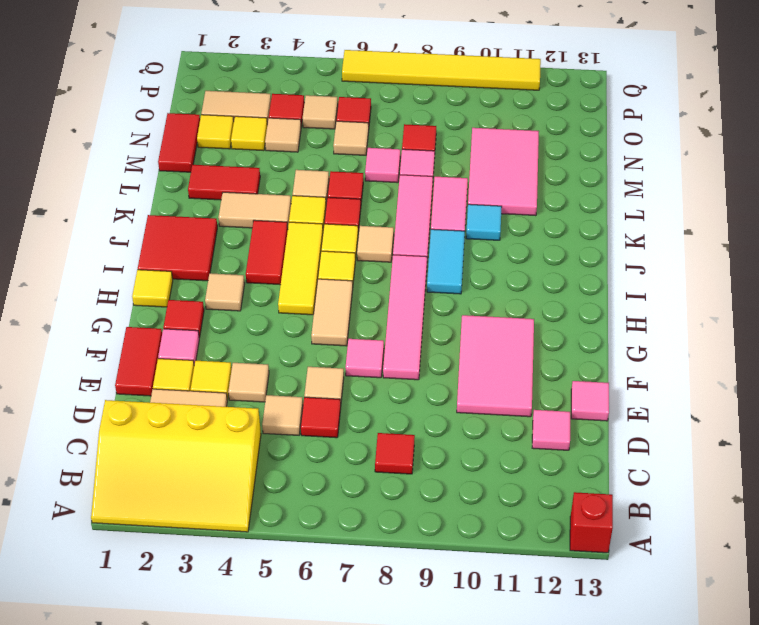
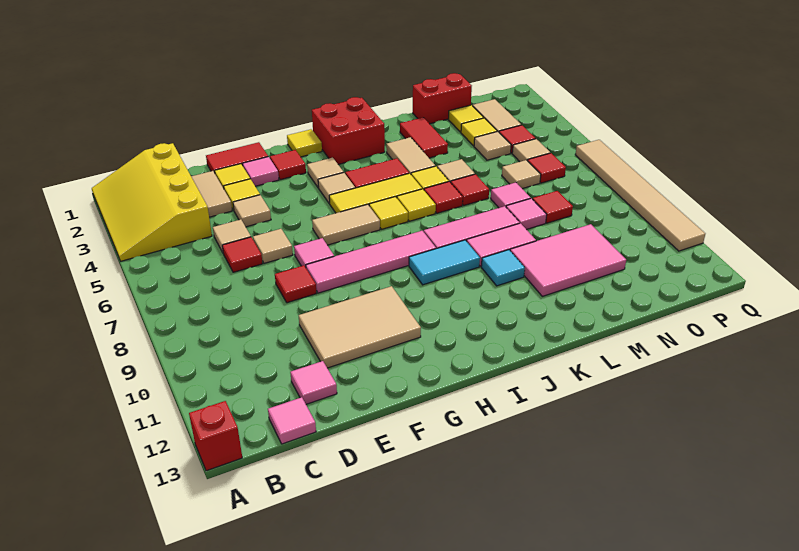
red tile C8 level 1 -> red tile E8 level 1
pink tile E10:G11 level 1 -> tan tile E10:G11 level 1
pink tile E13 level 1 -> pink tile C13 level 1
red tile I1:J2 level 1 -> red brick I1:J2 level 1
tan tile J7 level 1 -> tan tile H4 level 1
red tile M1:N1 level 1 -> red brick M1:N1 level 1
yellow tile Q6:Q11 level 1 -> tan tile Q6:Q11 level 1

